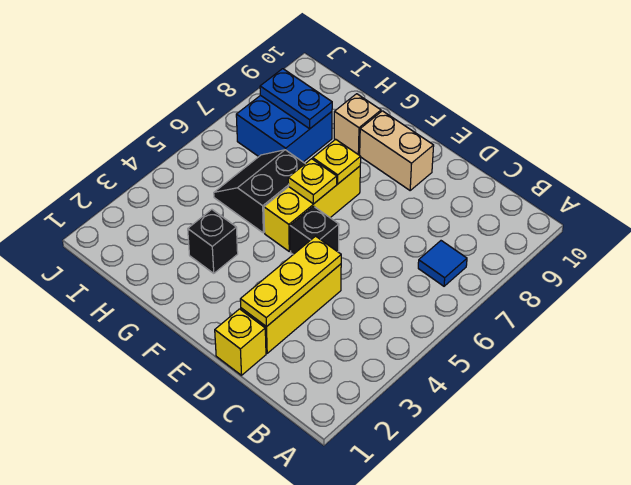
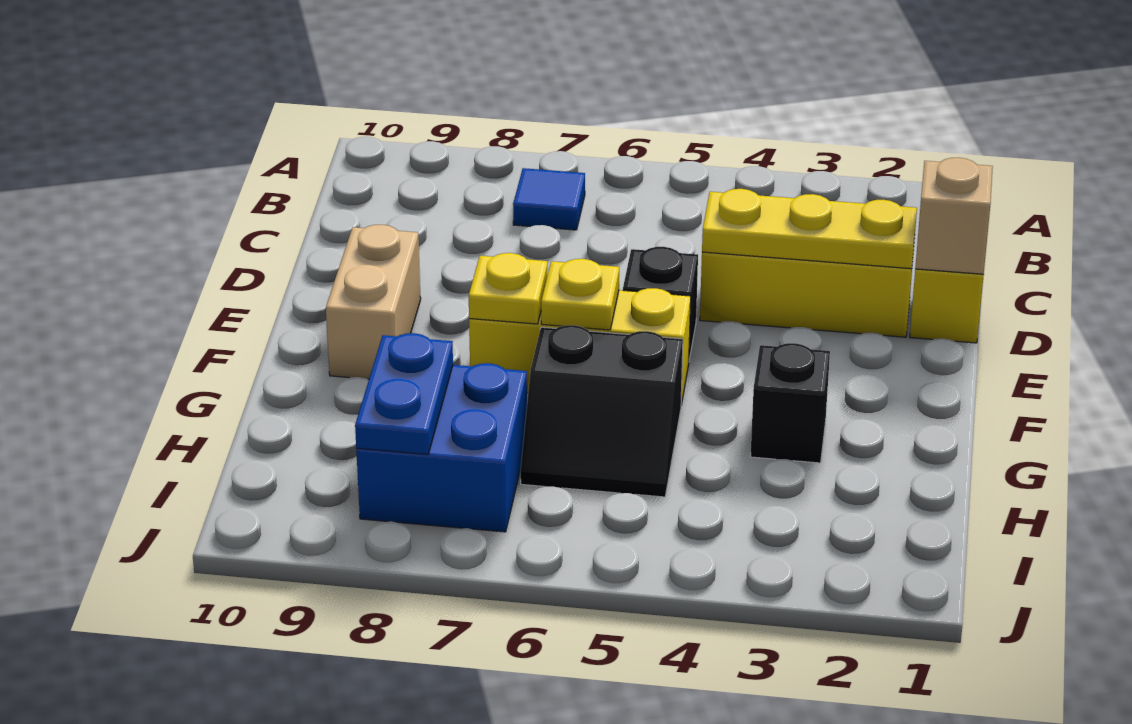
tan brick G9 level 1 -> tan brick D1 level 2

